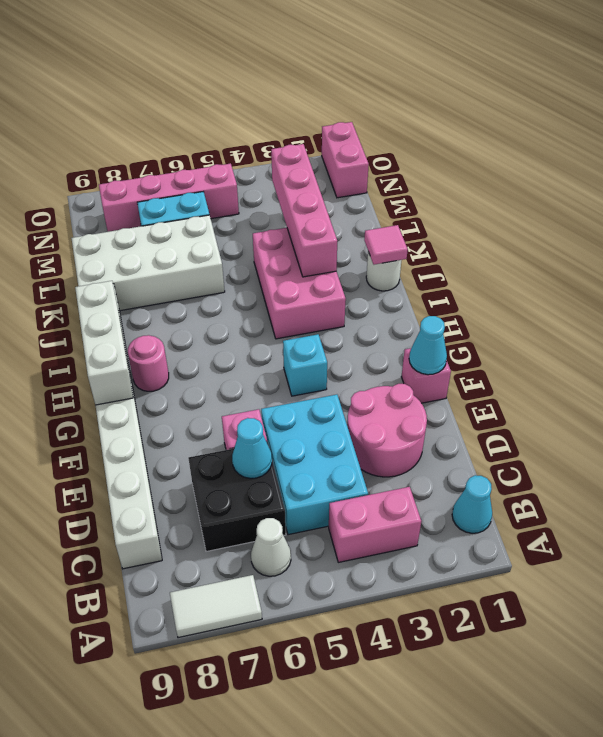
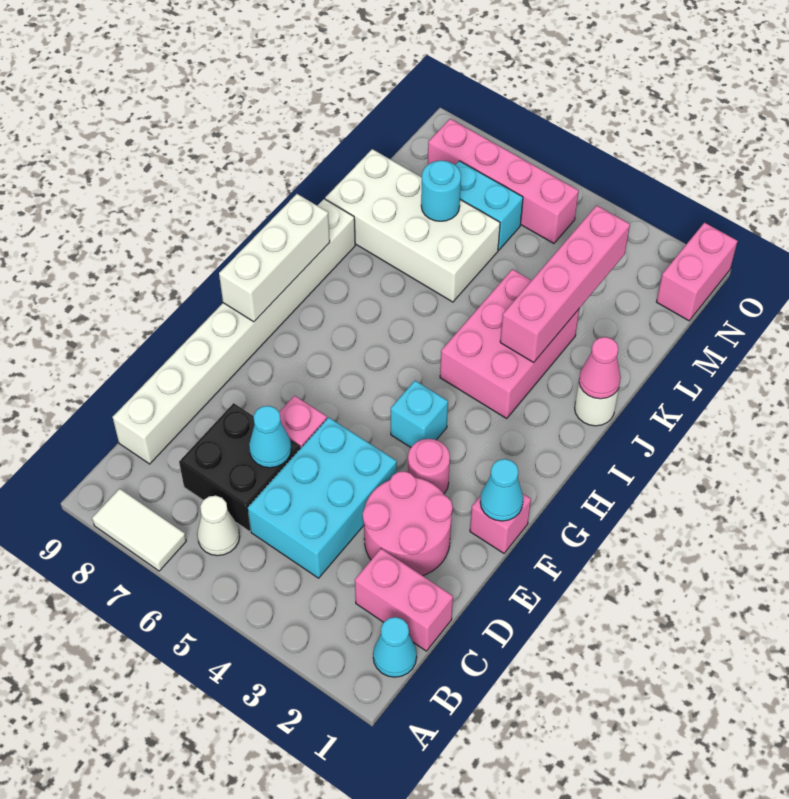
pink brick B3:B4 level 1 -> pink brick C1:C2 level 1
pink round brick H8 level 1 -> pink round brick F3 level 1
pink tile J1 level 2 -> pink cone J1 level 2
none -> cyan round brick L7 level 2

